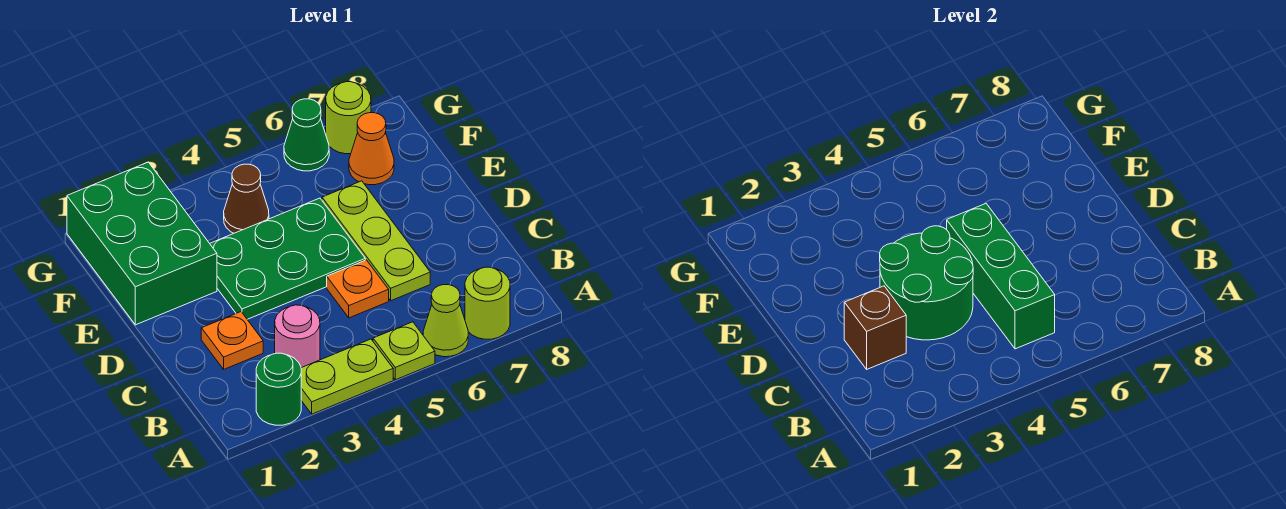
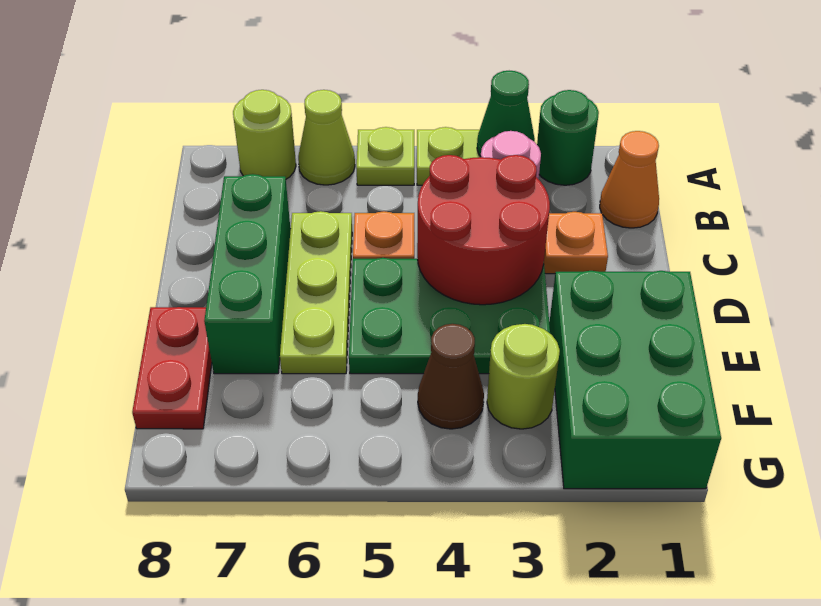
green brick B5:D5 level 2 -> green brick C7:E7 level 1
brown brick C2 level 2 -> none
green round brick C3:D4 level 2 -> red round brick C3:D4 level 2
none -> red plate E8:F8 level 1
orange cone F7 level 1 -> orange cone B1 level 1
green cone G6 level 1 -> green cone A3 level 2
lime round brick G7 level 1 -> lime round brick F3 level 1

